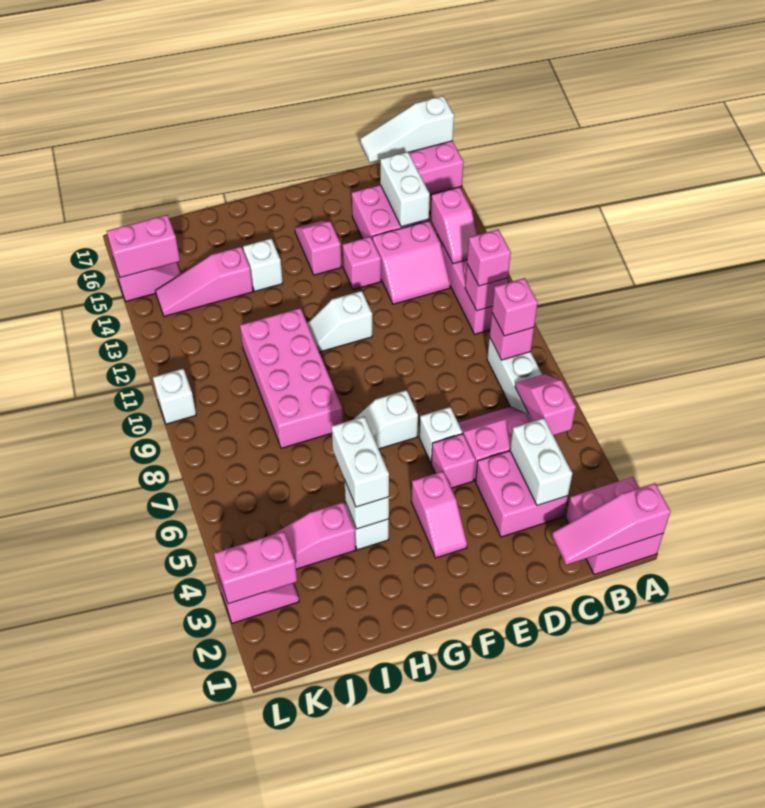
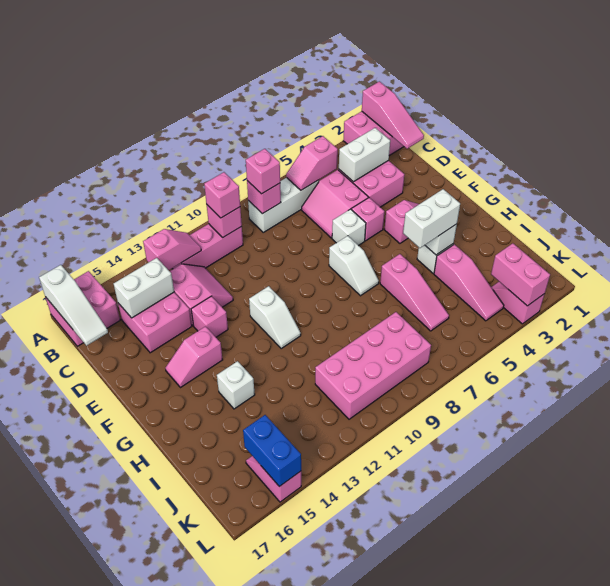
pink brick H8:I11 level 1 -> pink brick J8:K11 level 1
pink slope I14:K14 level 1 top I -> pink slope H6:J6 level 1 top H
pink brick K15:L15 level 2 -> blue brick K15:L15 level 2
white brick L10 level 1 -> none

